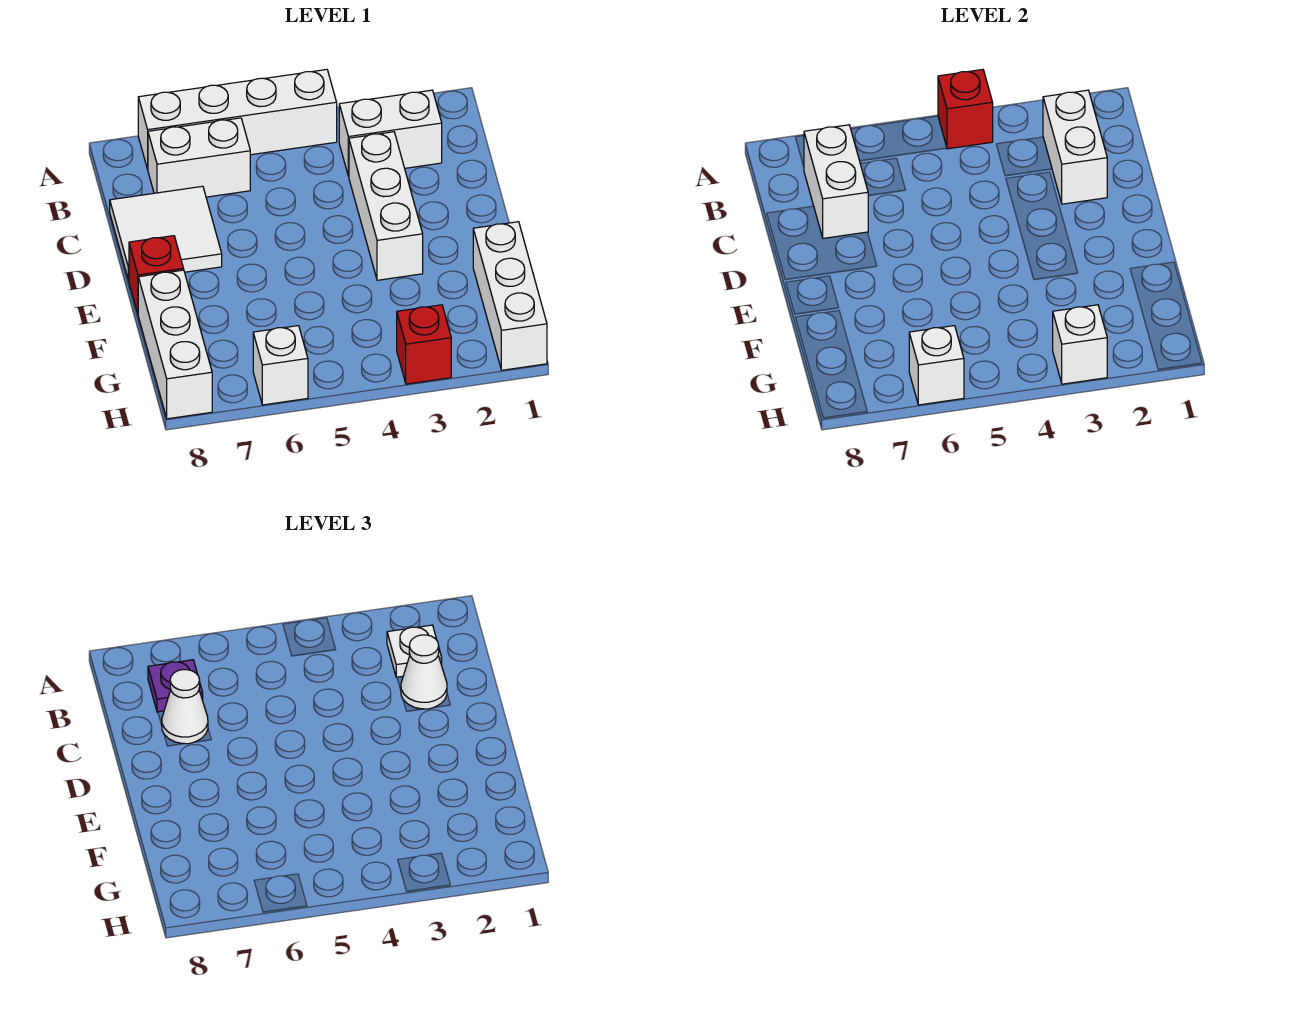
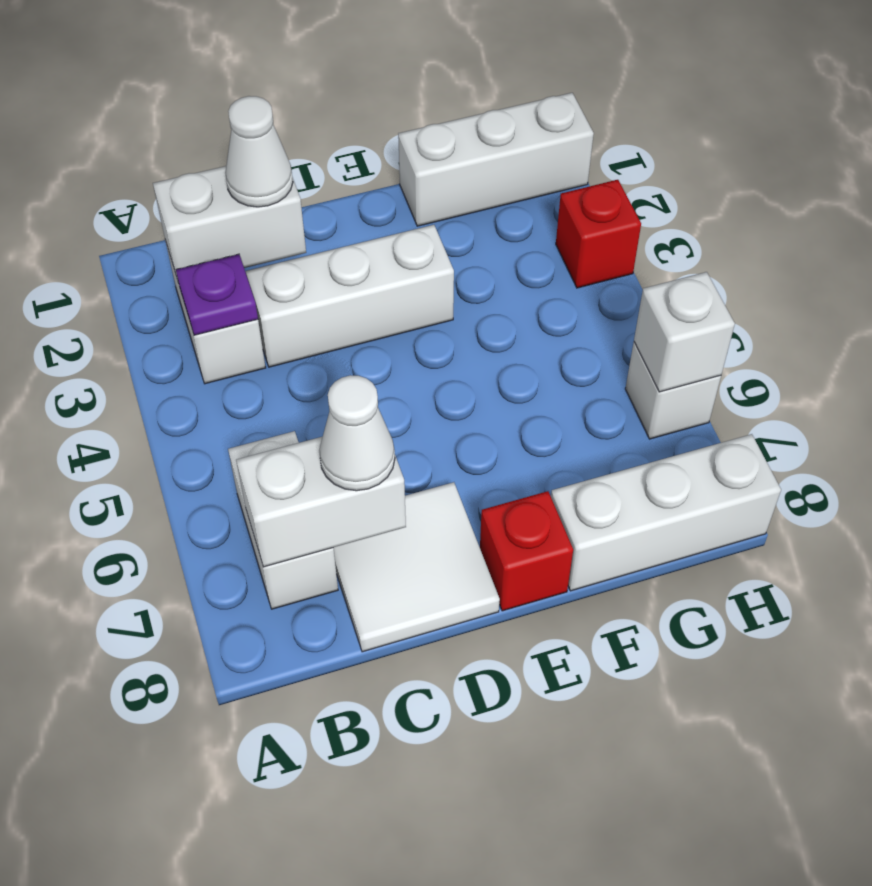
white brick A4:A7 level 1 -> none
red brick A4 level 2 -> none
white plate B2 level 3 -> none
purple plate B7 level 3 -> purple plate B3 level 2
white brick H3 level 2 -> none

